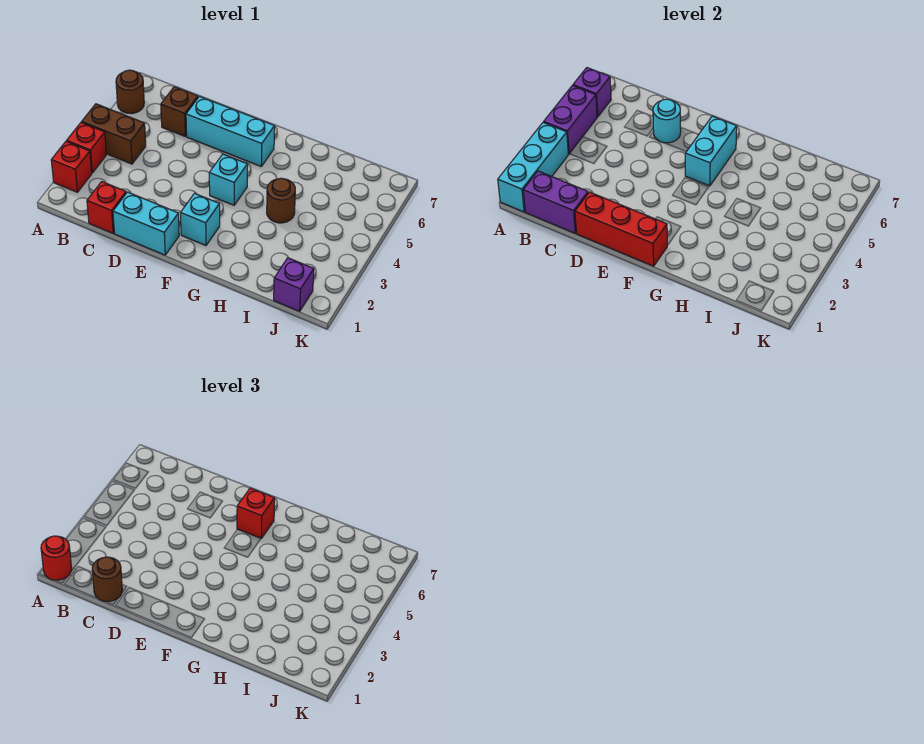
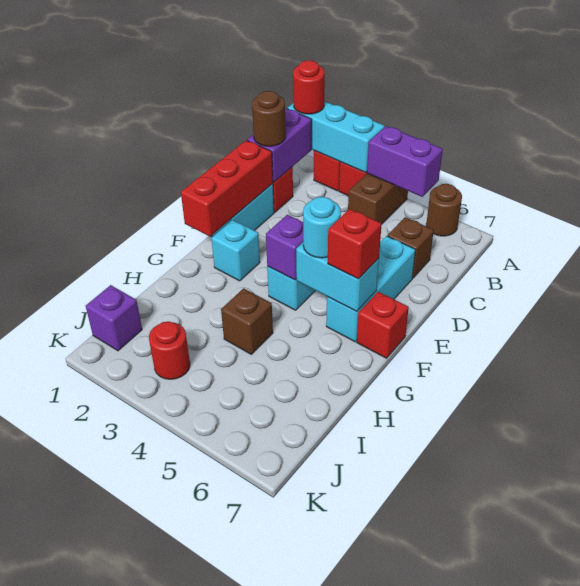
purple brick A6 level 2 -> purple brick F4 level 2
cyan round brick D6 level 2 -> cyan round brick F5 level 3
none -> red brick F7 level 1
brown round brick H4 level 1 -> brown brick H4 level 1
none -> red round brick J3 level 1

